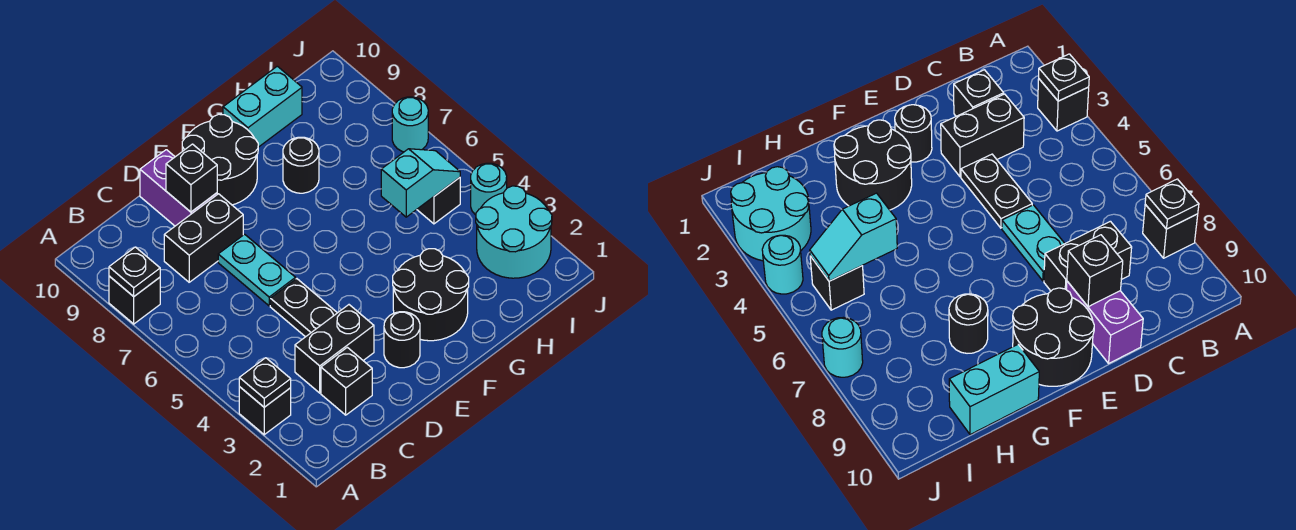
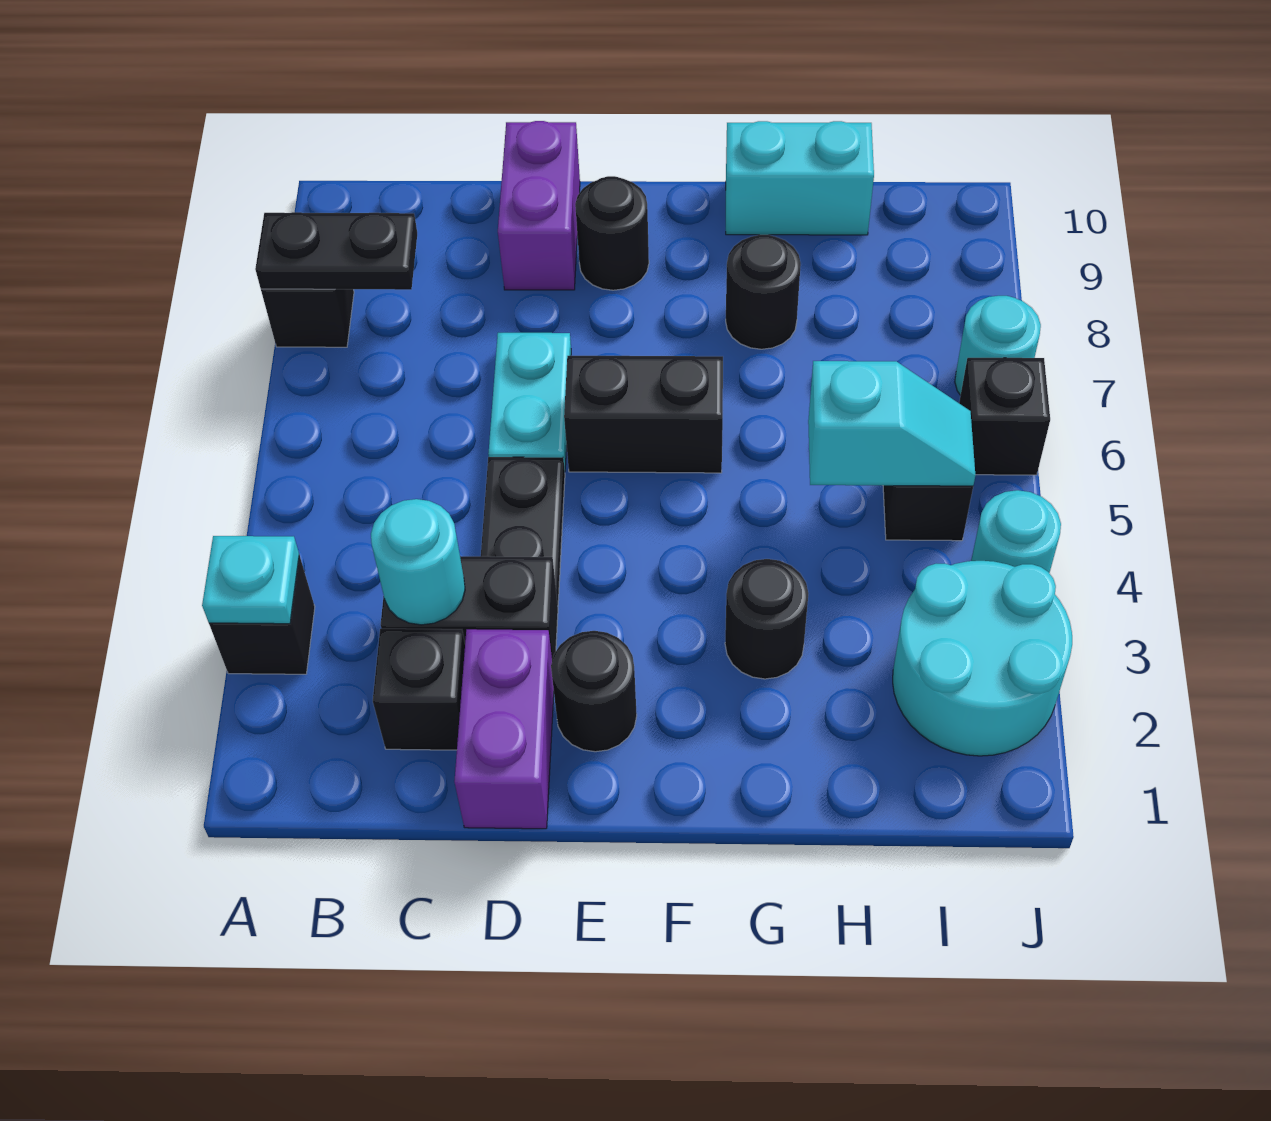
black plate A3 level 2 -> cyan plate A3 level 2
black plate A8 level 2 -> black plate A8:B8 level 2
none -> cyan round brick C3 level 2
black brick C8:D8 level 1 -> black brick E6:F6 level 1
none -> purple brick D1:D2 level 1
black brick D9 level 2 -> black brick J6 level 1
black round brick E9:F10 level 1 -> black round brick E9 level 1
black round brick F2:G3 level 1 -> black round brick G3 level 1

